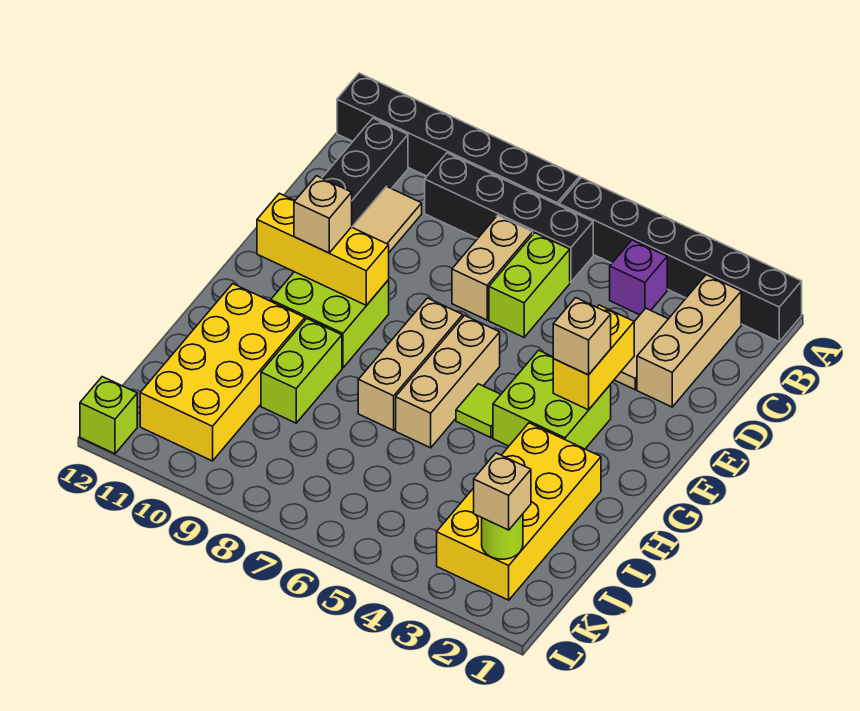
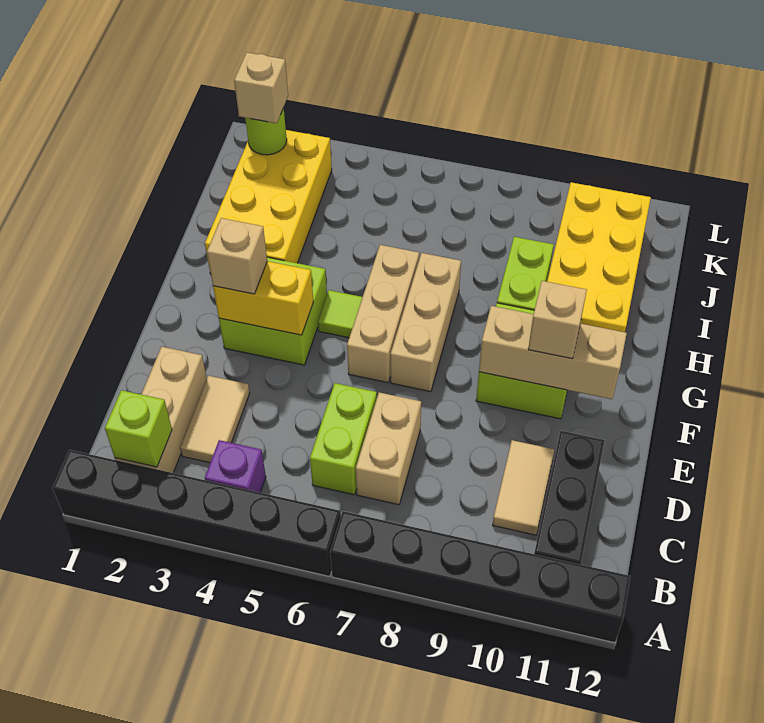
black brick B6:B9 level 1 -> none
yellow brick E3:F3 level 2 -> yellow brick F3:F4 level 2
yellow brick F9:F11 level 2 -> tan brick F9:F11 level 2
lime brick L12 level 1 -> lime brick B2 level 2

